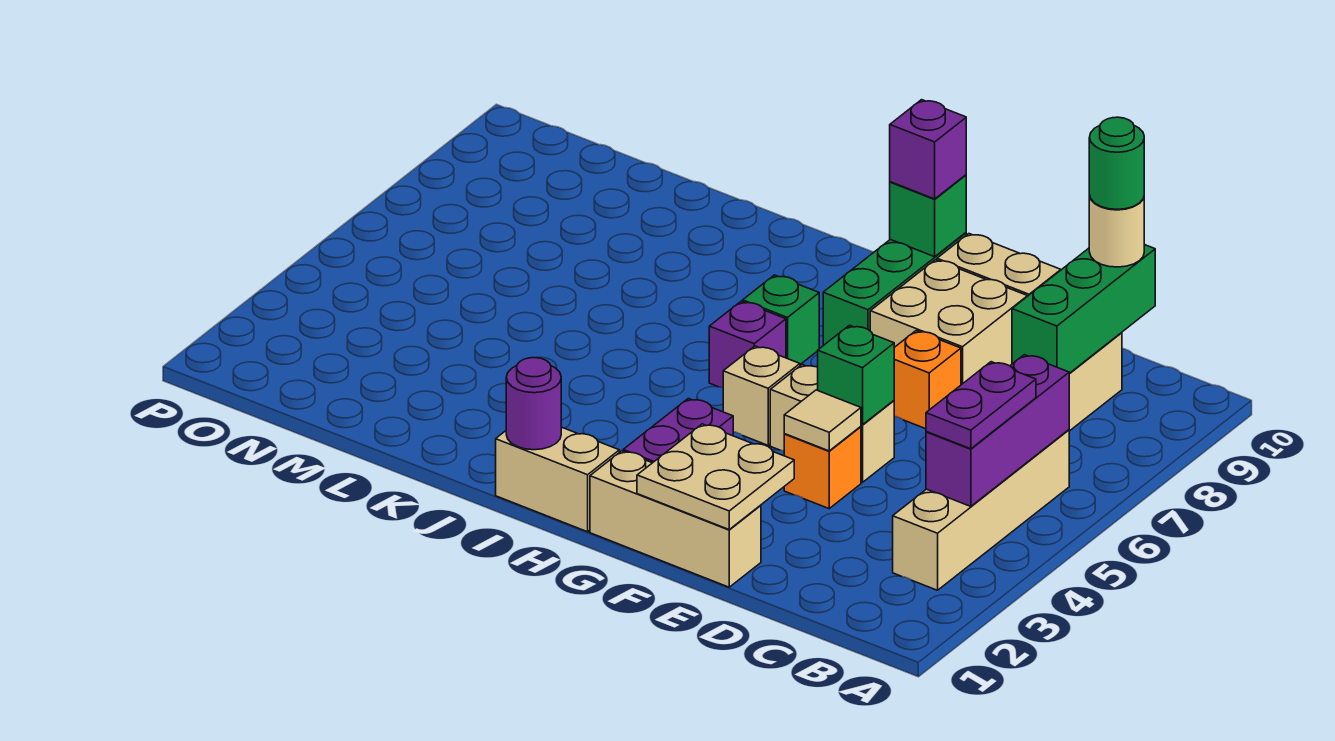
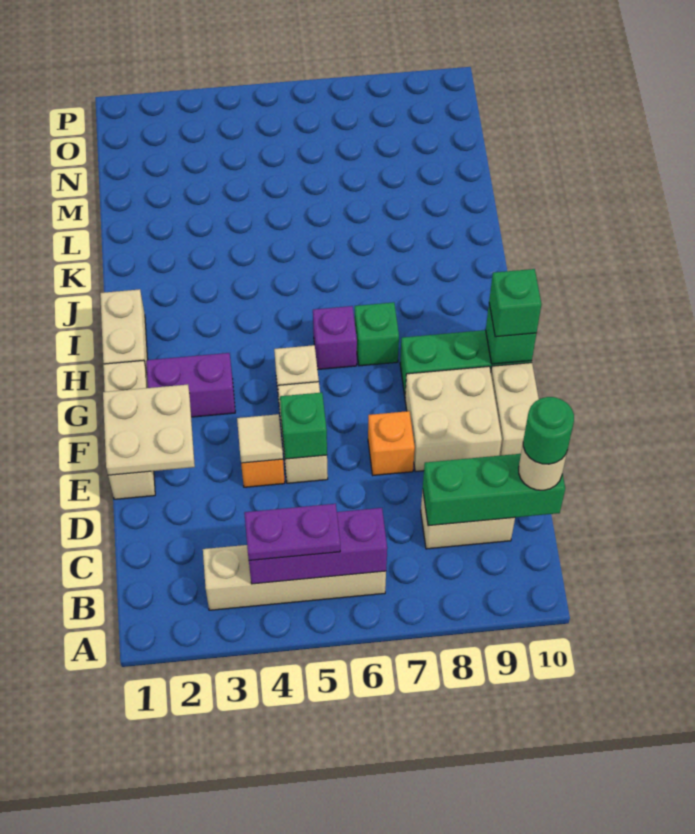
purple brick G10 level 3 -> green brick G10 level 3
purple round brick I1 level 2 -> none

